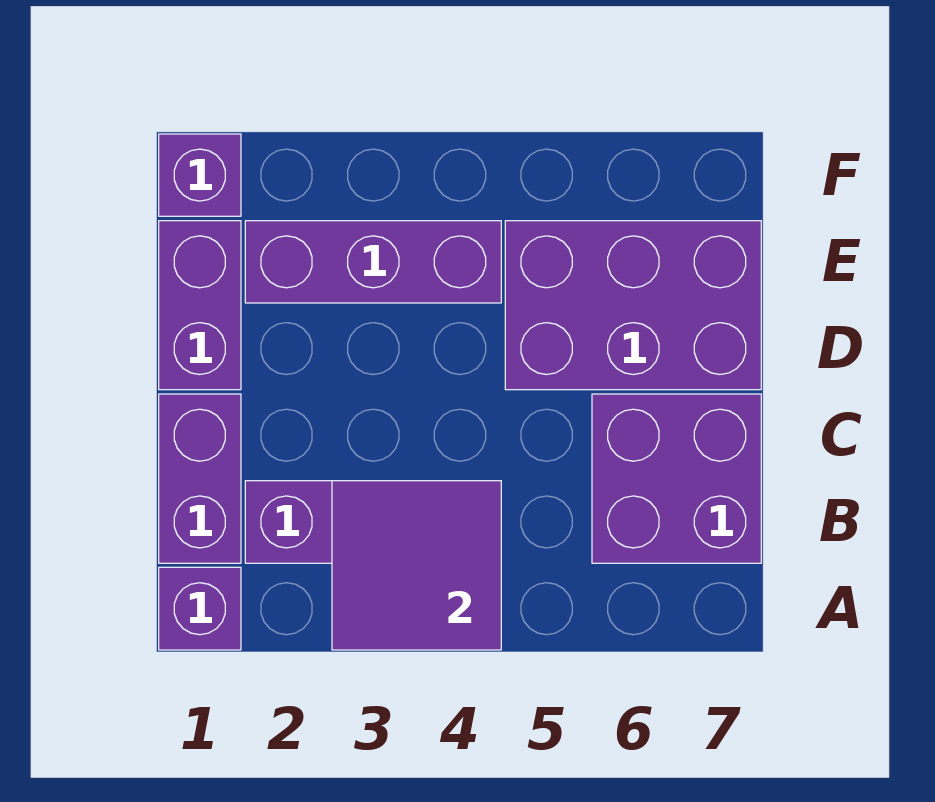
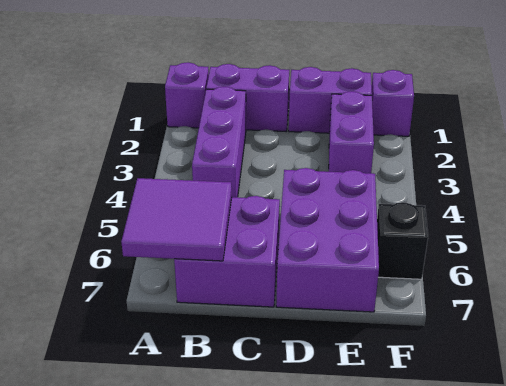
purple tile A3:B4 level 2 -> purple tile A6:B7 level 2
purple brick E2:E4 level 1 -> purple brick E2:E3 level 1
none -> black brick F6 level 1

